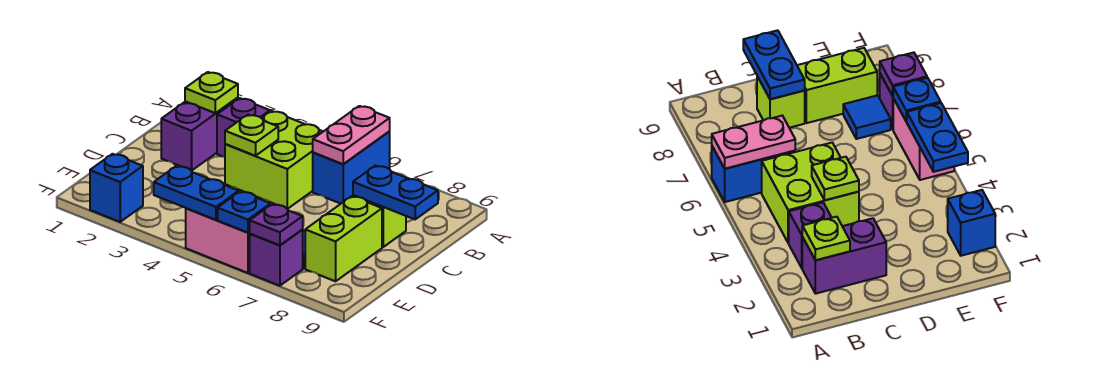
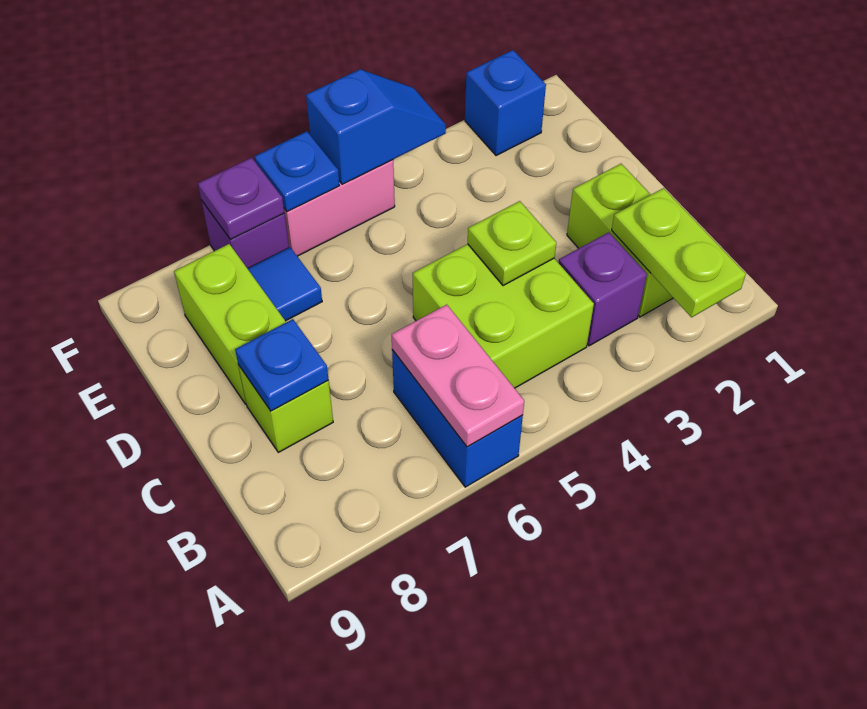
purple brick B2:C2 level 1 -> lime brick B2:C2 level 1
lime plate B2 level 2 -> lime plate A2:B2 level 2
blue plate C8:C9 level 2 -> blue plate C8 level 2
blue plate F4:F5 level 2 -> blue slope F4:F5 level 2 top 5

